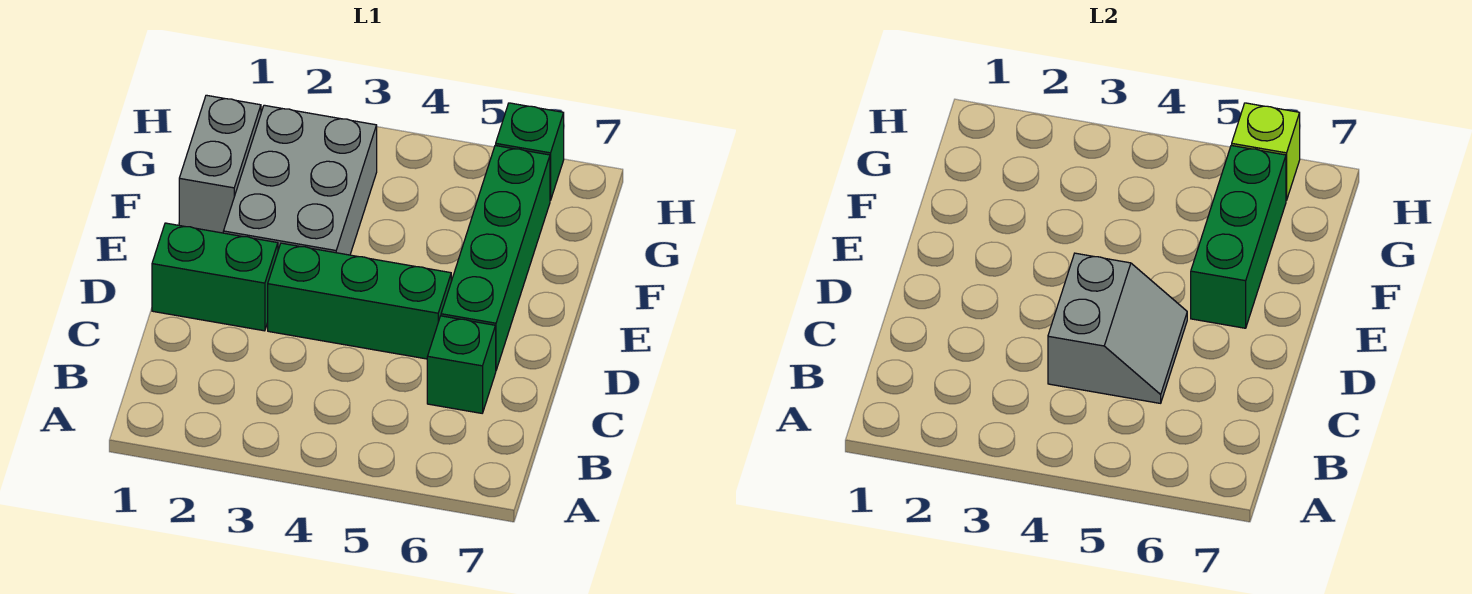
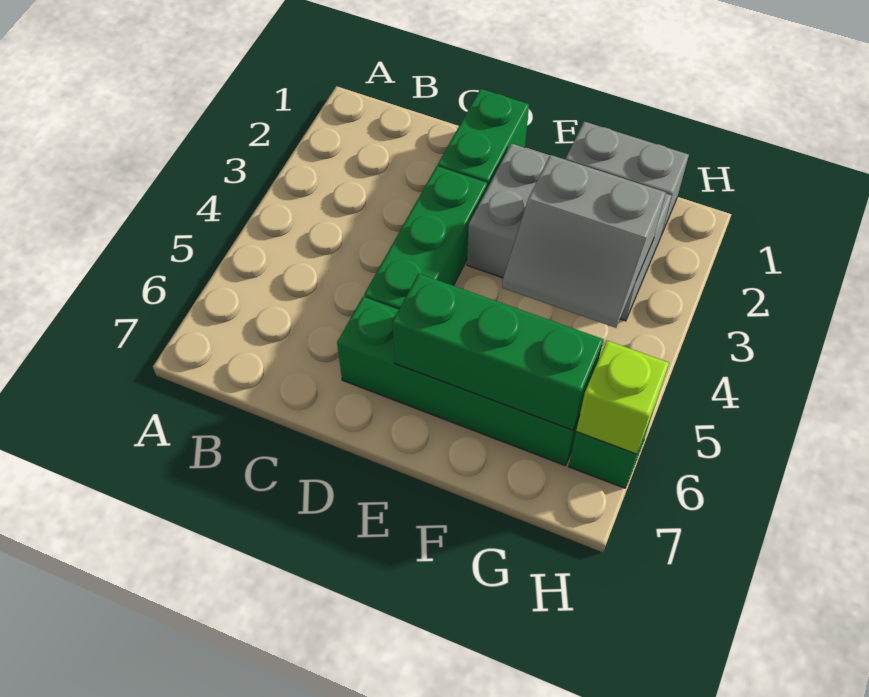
grey slope C4:D5 level 2 top 4 -> grey slope F3:G4 level 2 top 3
green brick C6 level 1 -> none

